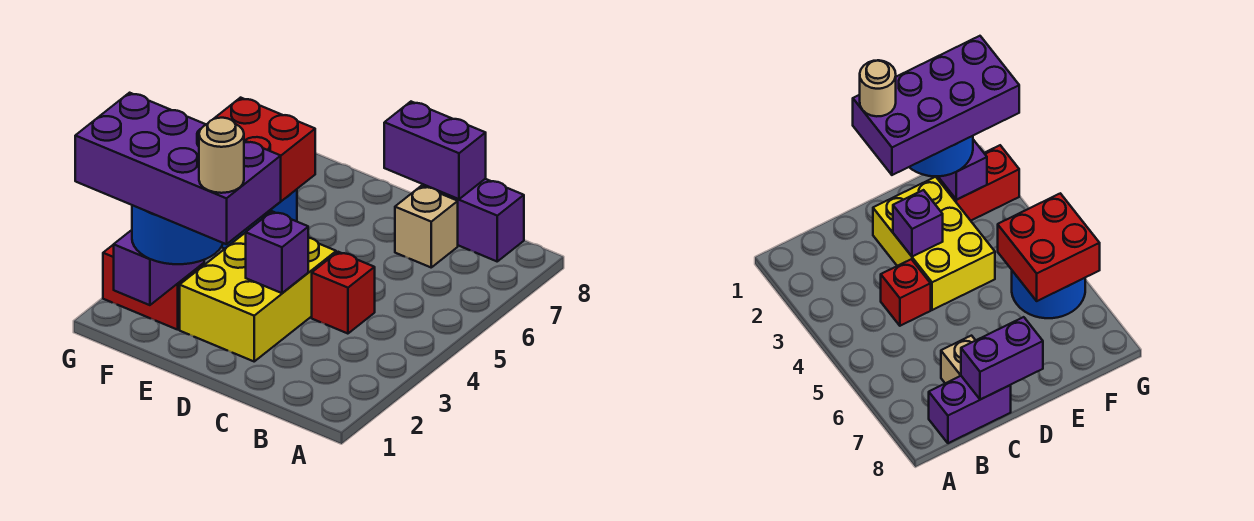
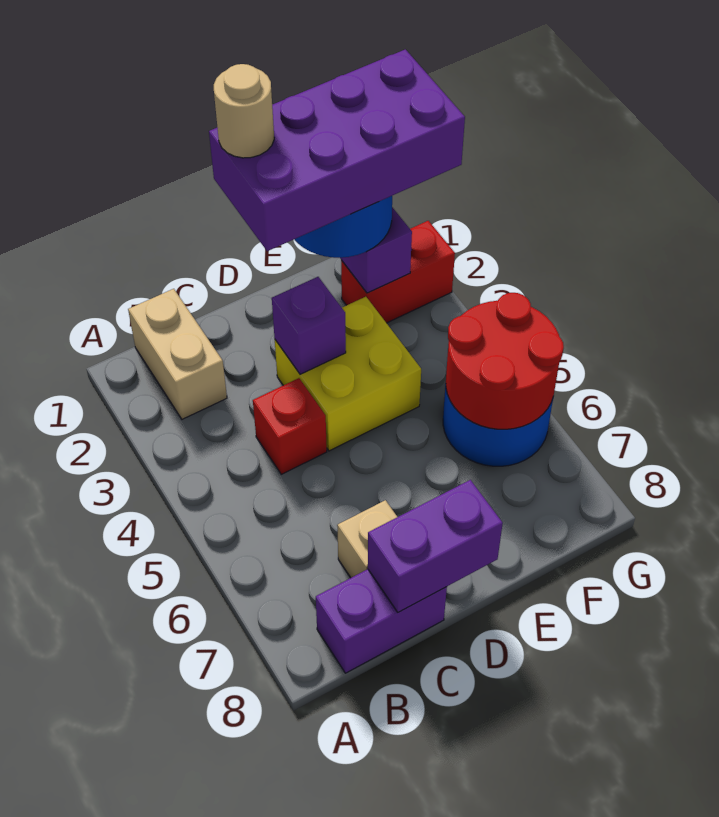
none -> tan brick B1:B2 level 1
yellow brick D2:E4 level 1 -> yellow brick D3:E4 level 1
red brick F5:G6 level 2 -> red round brick F5:G6 level 2

